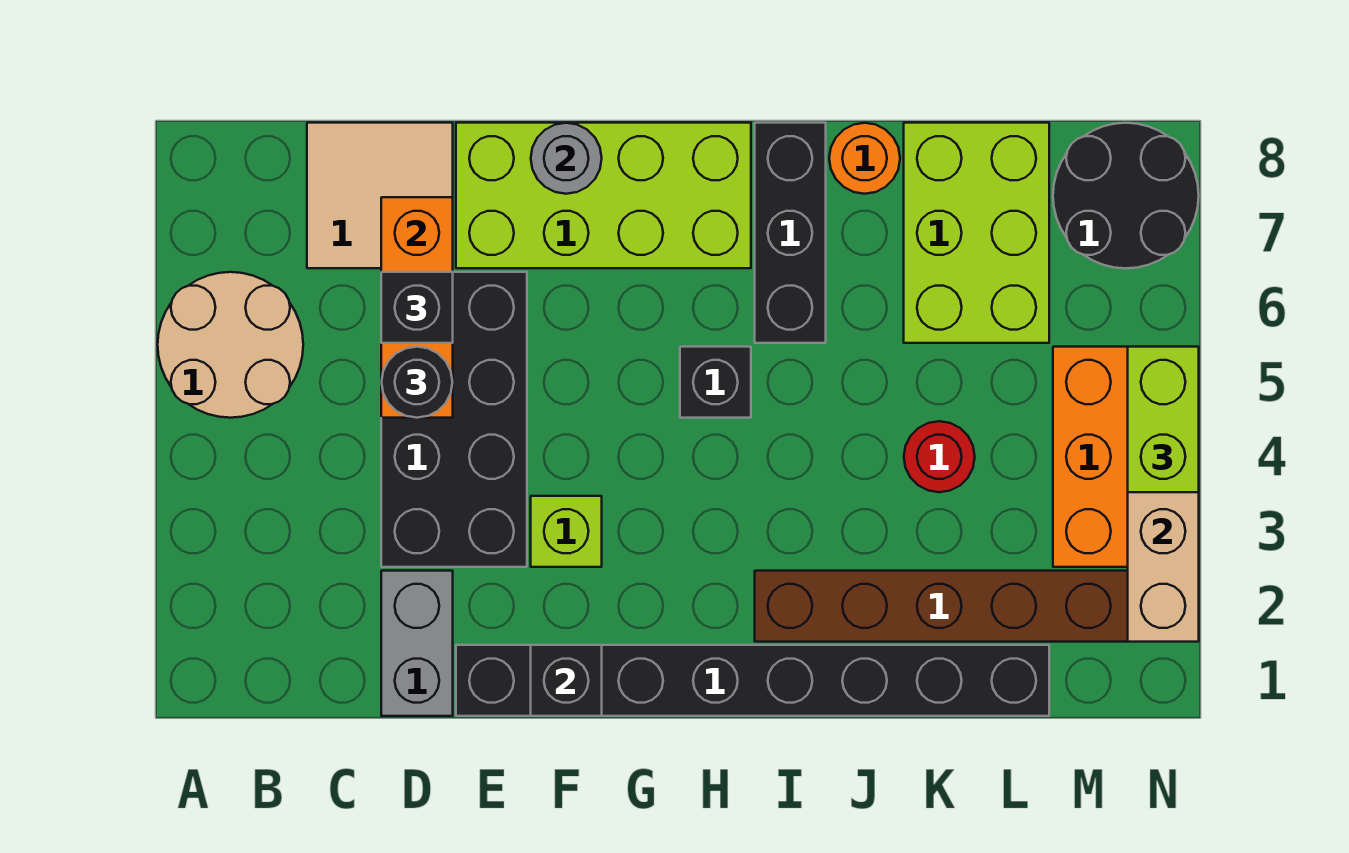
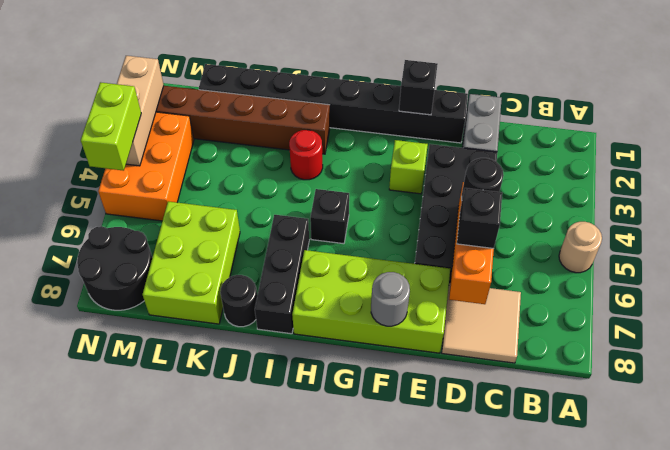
tan round brick A5:B6 level 1 -> tan round brick A5 level 1
orange round brick J8 level 1 -> black round brick J8 level 1
red round brick K4 level 1 -> red round brick I3 level 1

